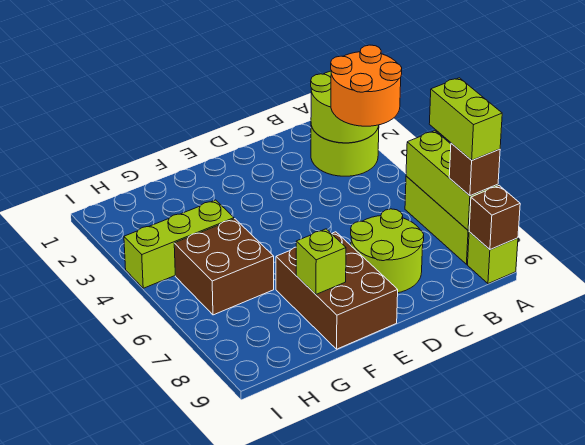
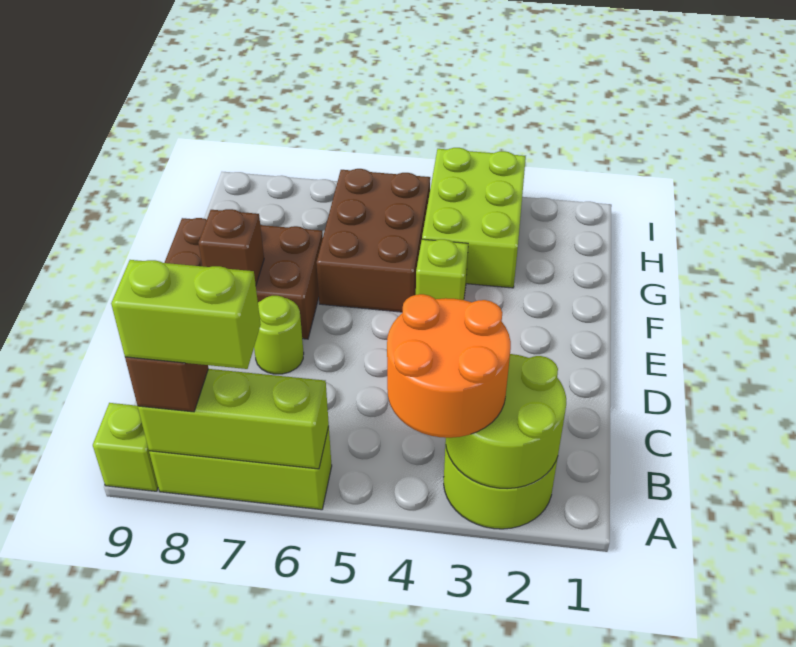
brown brick A9 level 2 -> brown brick E8 level 2
lime round brick C7:D8 level 1 -> lime round brick D7 level 1
lime brick F8 level 2 -> lime brick F4 level 1
lime brick G4:I4 level 1 -> lime brick G3:I4 level 1
brown brick G5:H6 level 1 -> brown brick F5:H6 level 1

